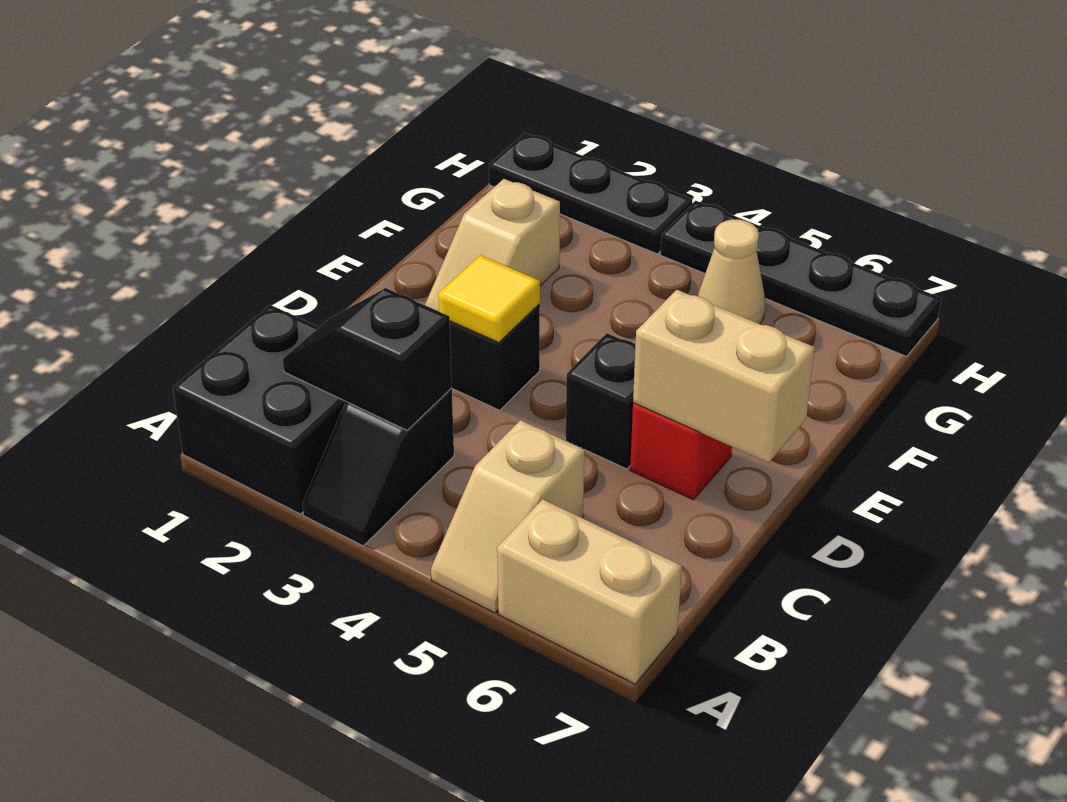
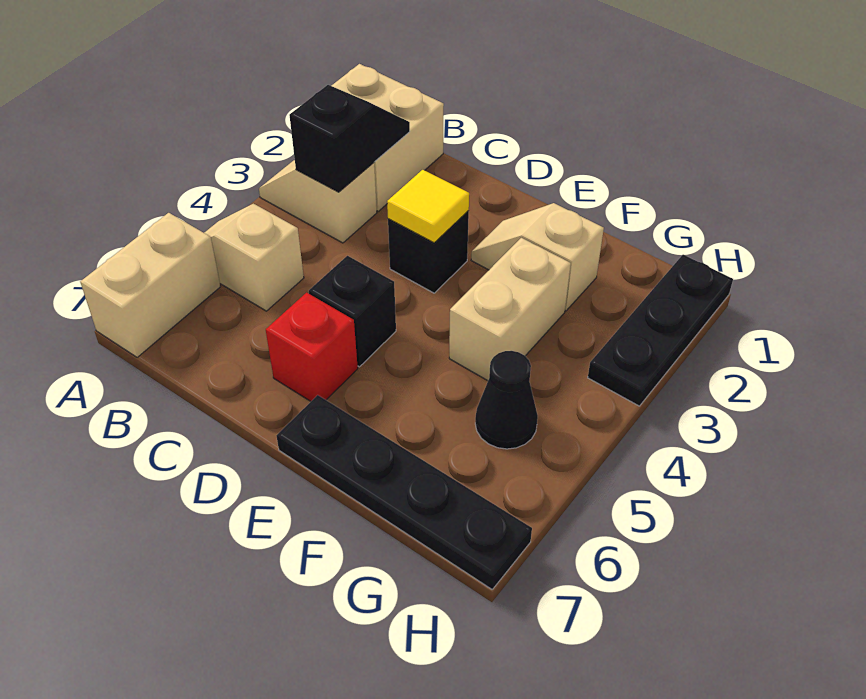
black brick A1:B2 level 1 -> tan brick A1:B2 level 1
black slope A3:B3 level 1 top B -> tan slope A3:B3 level 1 top B
tan brick D6:D7 level 2 -> tan brick F3:F4 level 1
tan cone G5 level 1 -> black cone G5 level 1
black plate H4:H7 level 1 -> black plate E7:H7 level 1

